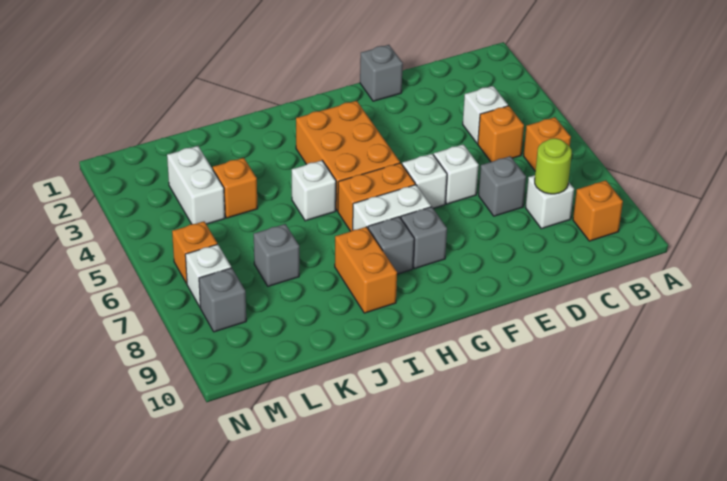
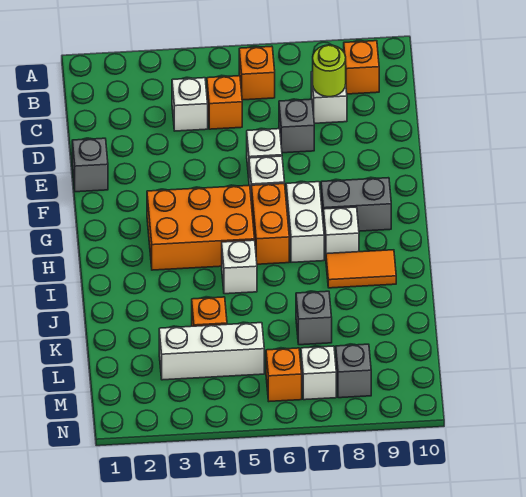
grey brick G8 level 1 -> grey brick G8:G9 level 1
grey brick H8 level 1 -> white brick H8 level 1
orange brick I8:I9 level 1 -> orange tile I8:I9 level 1
white brick L3:L4 level 1 -> white brick L3:L5 level 1

